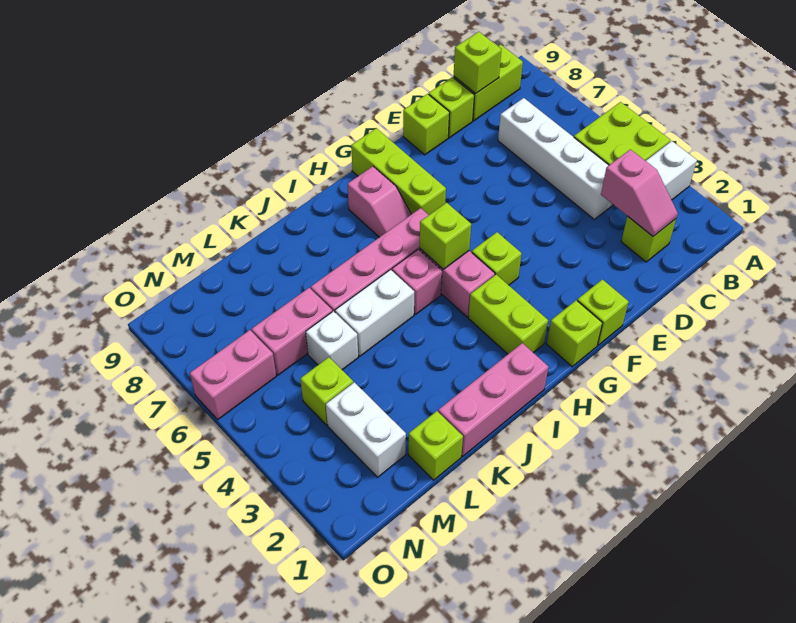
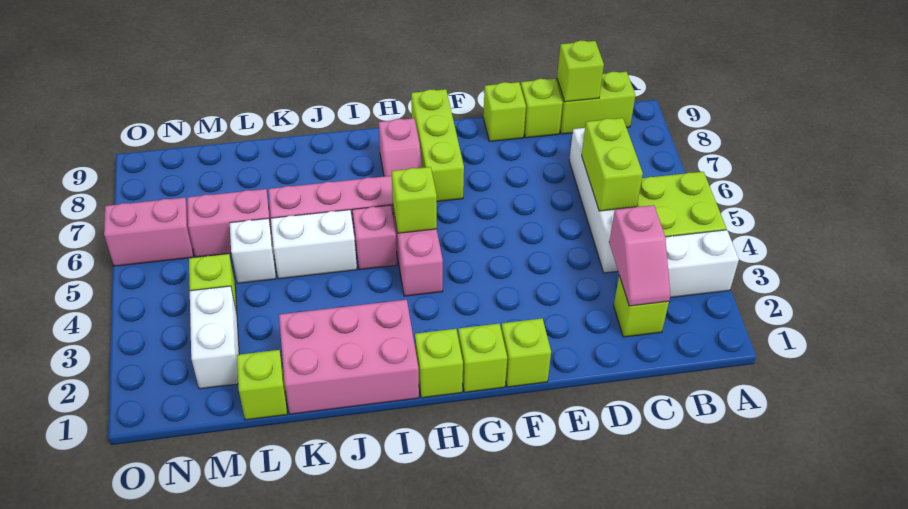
lime brick G4 level 1 -> lime brick H1 level 1
lime brick H2:H3 level 1 -> lime brick C5:C6 level 2
pink brick I1:K1 level 1 -> pink brick I1:K2 level 1

